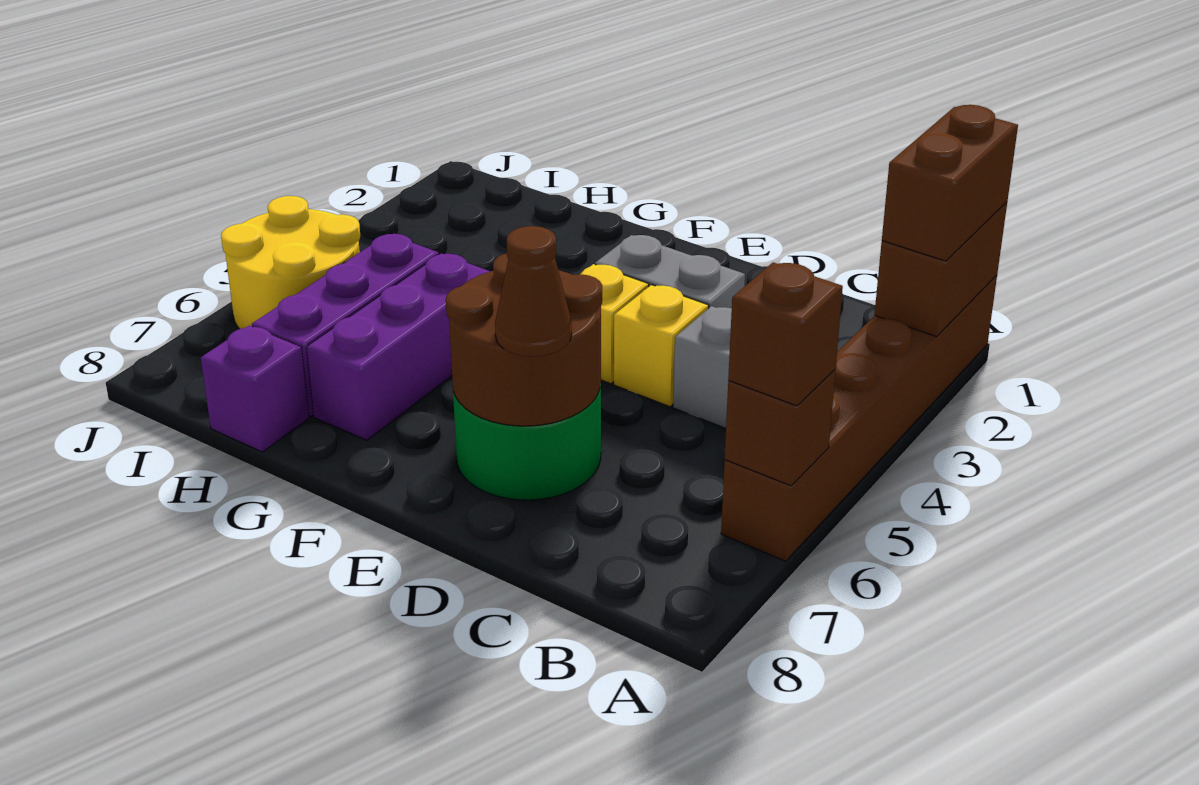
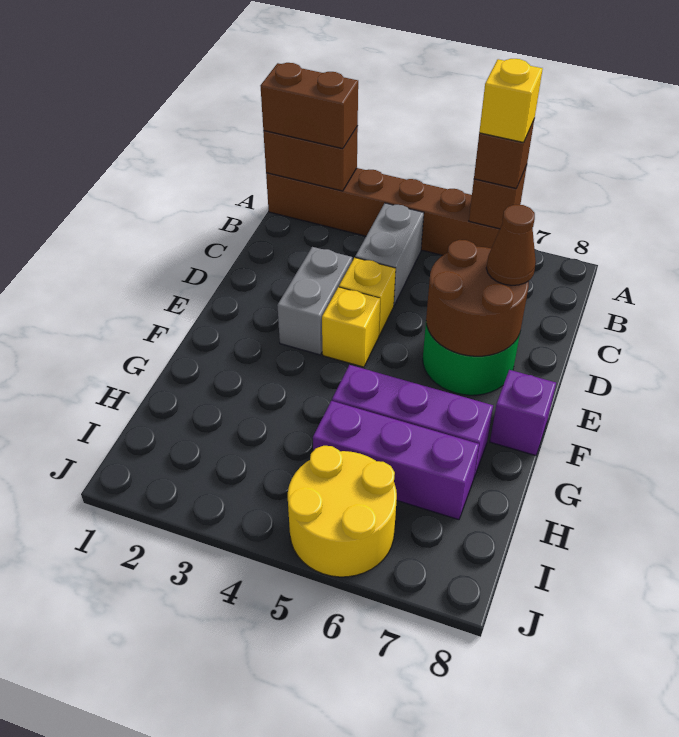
none -> yellow brick A6 level 4
purple brick H8 level 1 -> purple brick F8 level 1

